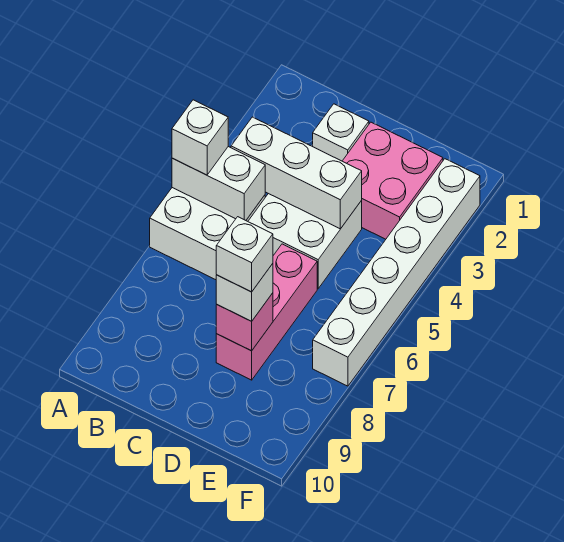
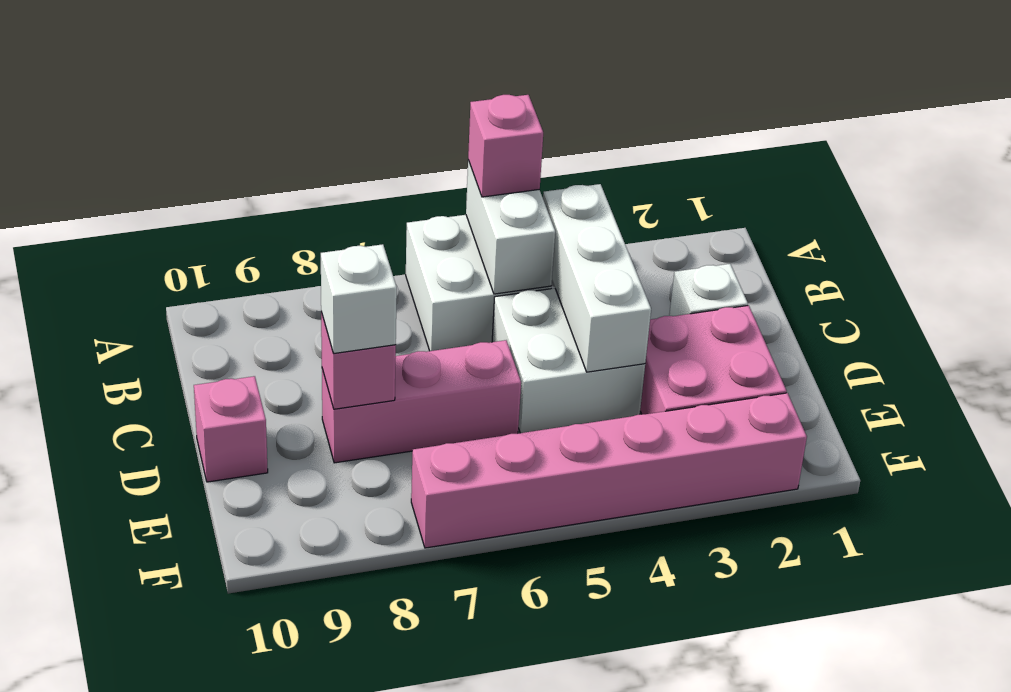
white brick A5 level 3 -> pink brick A5 level 3
white brick D8 level 4 -> none
none -> pink brick D10 level 1
white brick F2:F7 level 1 -> pink brick F2:F7 level 1

